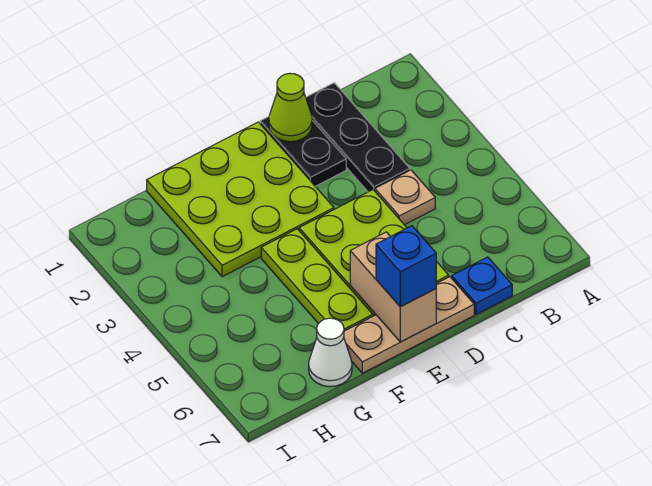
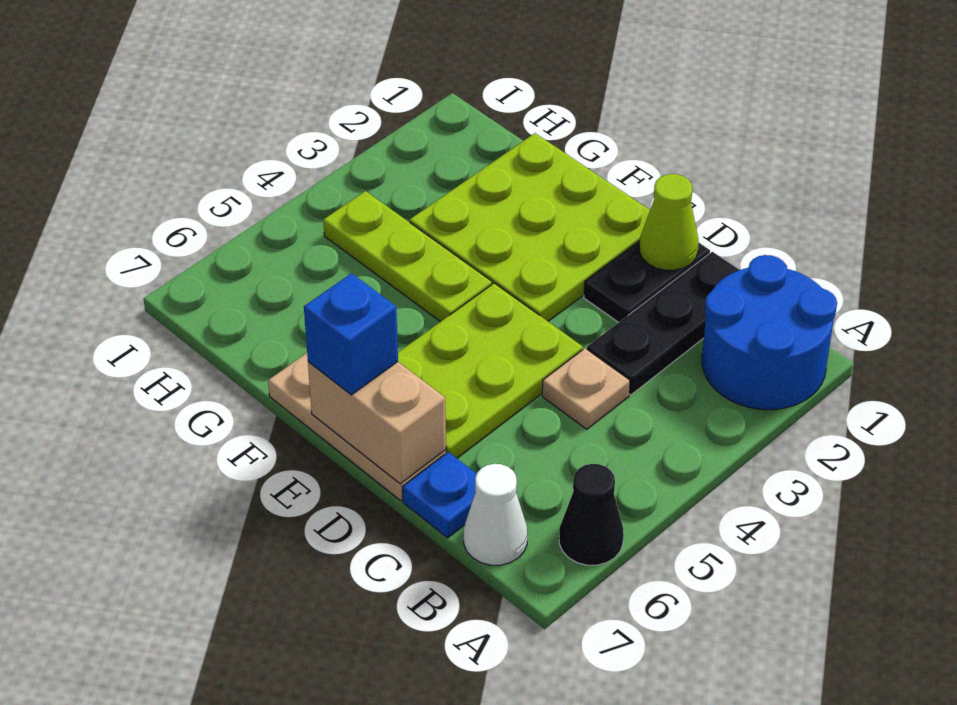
none -> blue round brick A1:B2 level 1
none -> black cone A6 level 1
tan brick E6:E7 level 2 -> tan brick D7:E7 level 2
lime plate F4:F6 level 1 -> lime plate F4:H4 level 1
white cone G7 level 1 -> white cone B7 level 1

